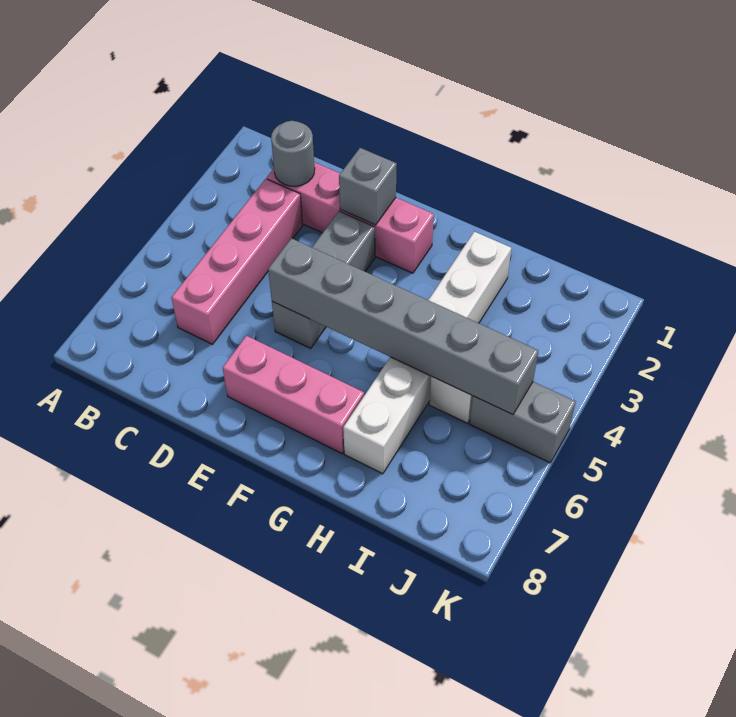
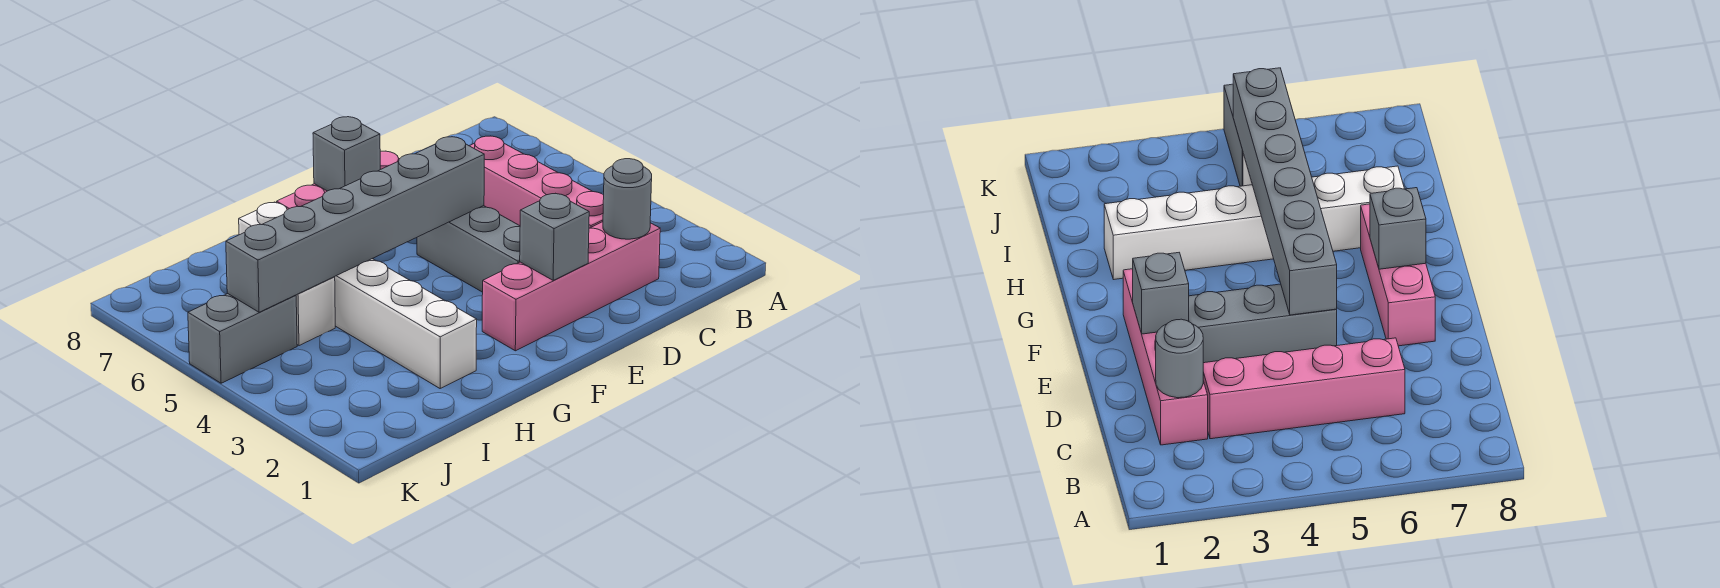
none -> grey brick F7 level 2

